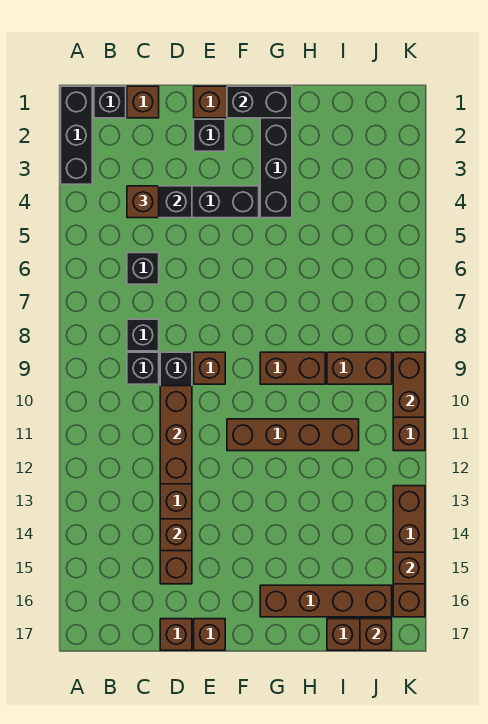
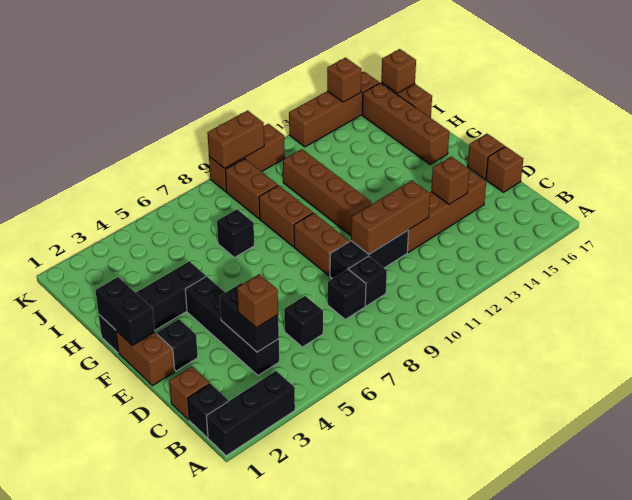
brown brick E9 level 1 -> brown brick E9:F9 level 1
none -> black brick H7 level 1

